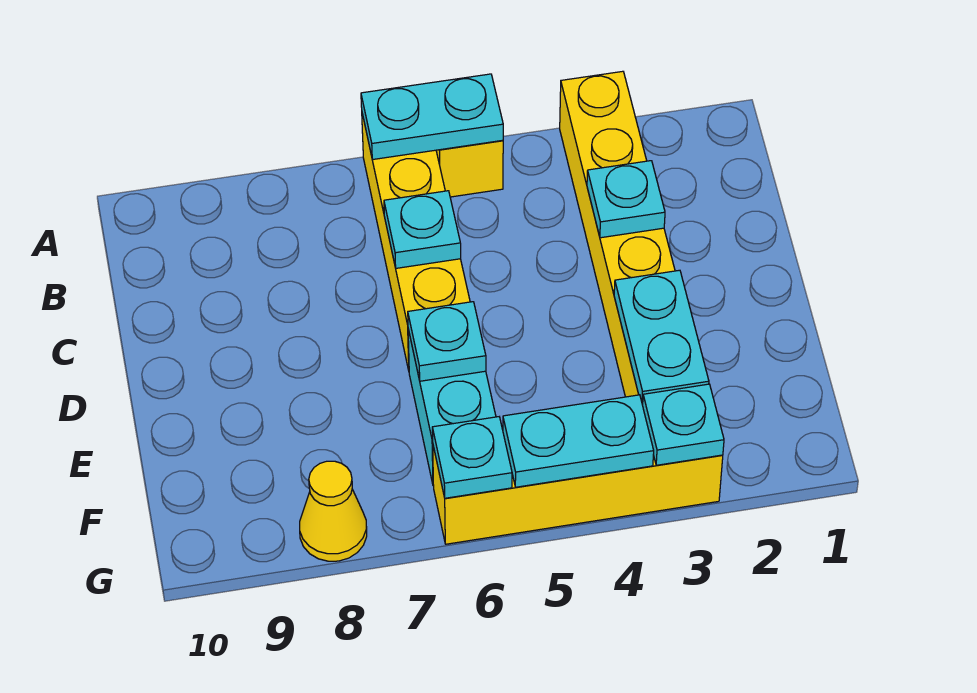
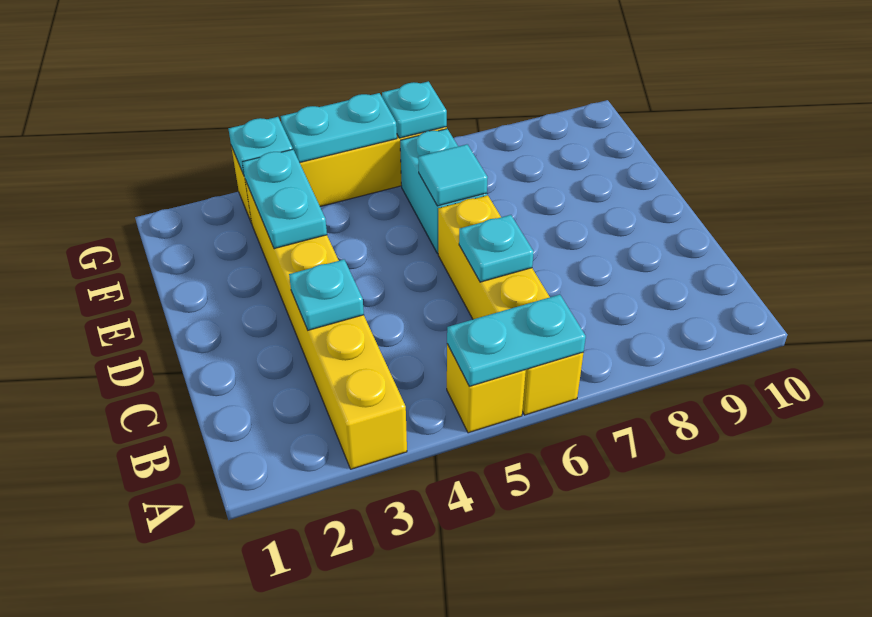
cyan plate E6 level 2 -> cyan tile E6 level 2
yellow cone G8 level 1 -> none

